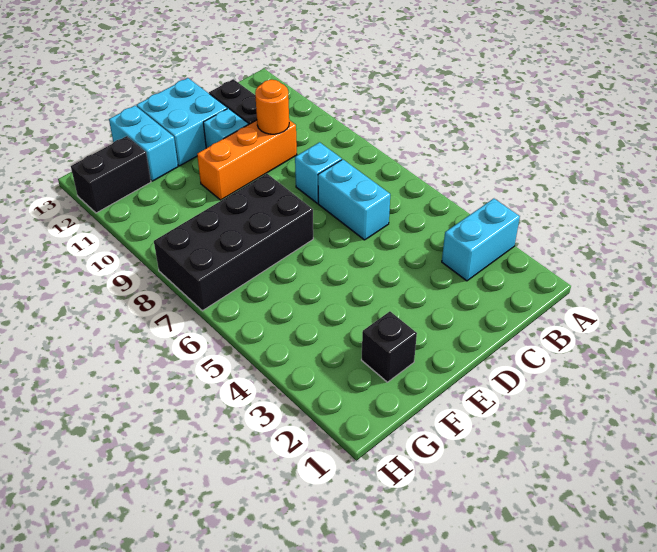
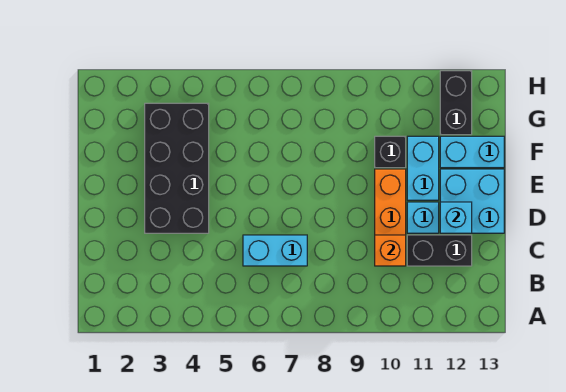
cyan brick A3:B3 level 1 -> cyan brick E11:F11 level 1
cyan brick C8 level 1 -> cyan brick D12 level 2
orange round brick C10 level 2 -> orange brick C10 level 2
black brick E7:H8 level 1 -> black brick D3:G4 level 1
black brick F2 level 1 -> black brick F10 level 1

